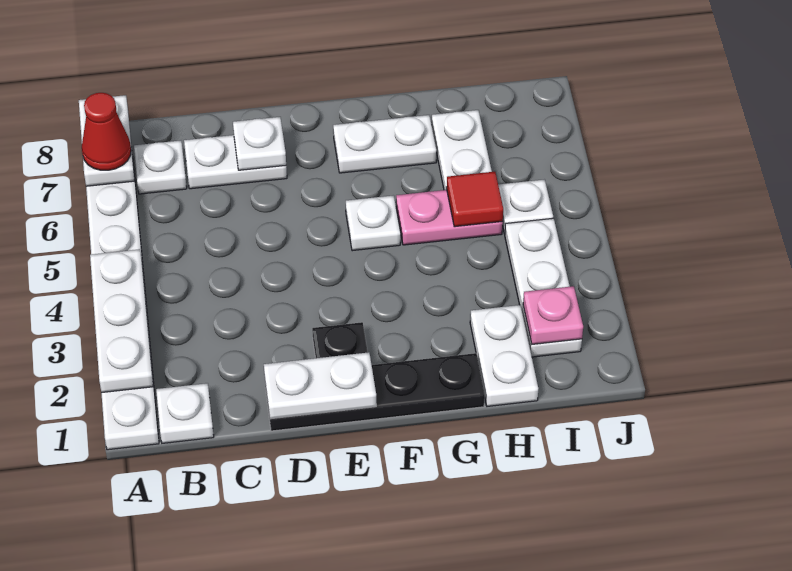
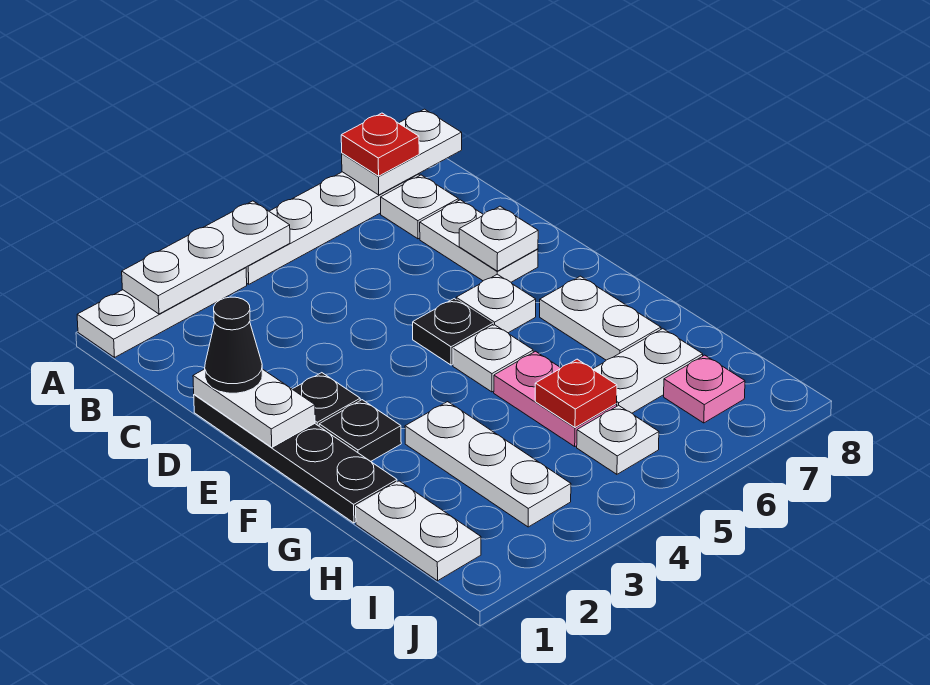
red cone A7 level 3 -> red plate A7 level 3
white plate B1 level 1 -> white plate E6 level 1
none -> black cone D1 level 3
none -> black plate E5 level 1
none -> black plate F2 level 1
white plate H1:H2 level 1 -> white plate H1:I1 level 1
red tile H5 level 2 -> red plate H5 level 2
white plate I2:I4 level 1 -> white plate G3:I3 level 1
pink plate I2 level 2 -> pink plate I7 level 1

